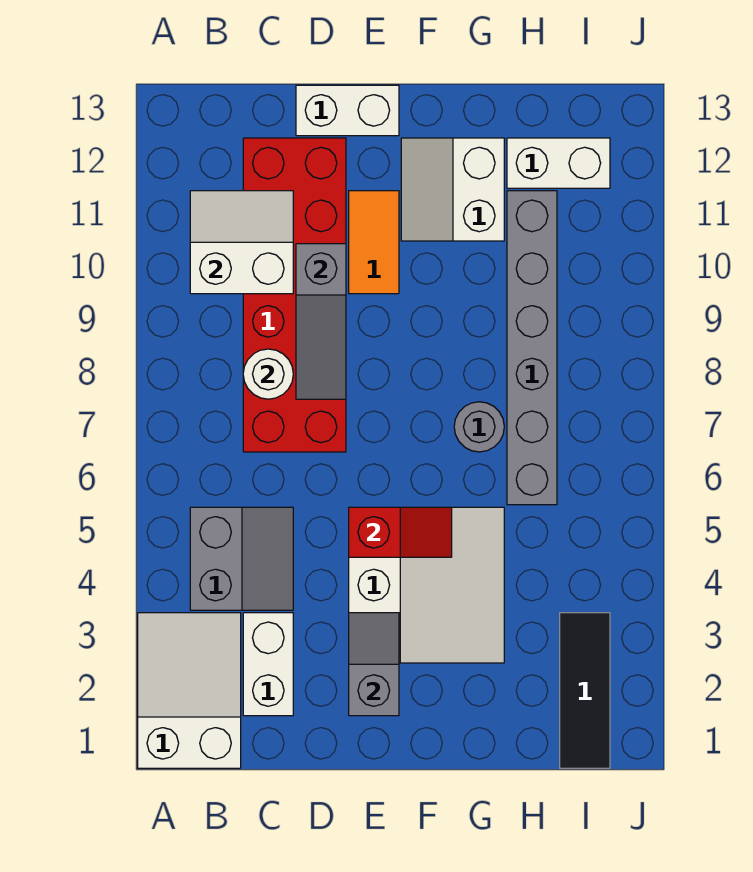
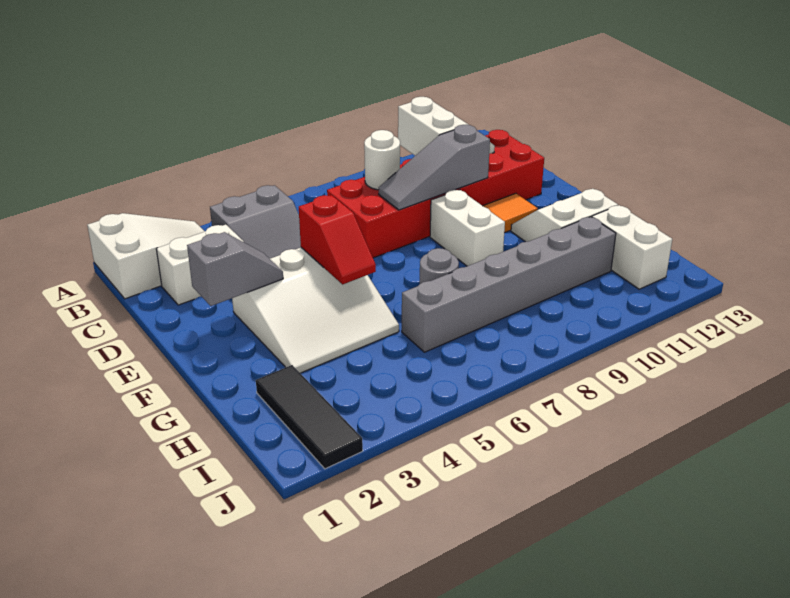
white brick D13:E13 level 1 -> white brick E9:F9 level 1
black tile I1:I3 level 1 -> black tile H2:J2 level 1

